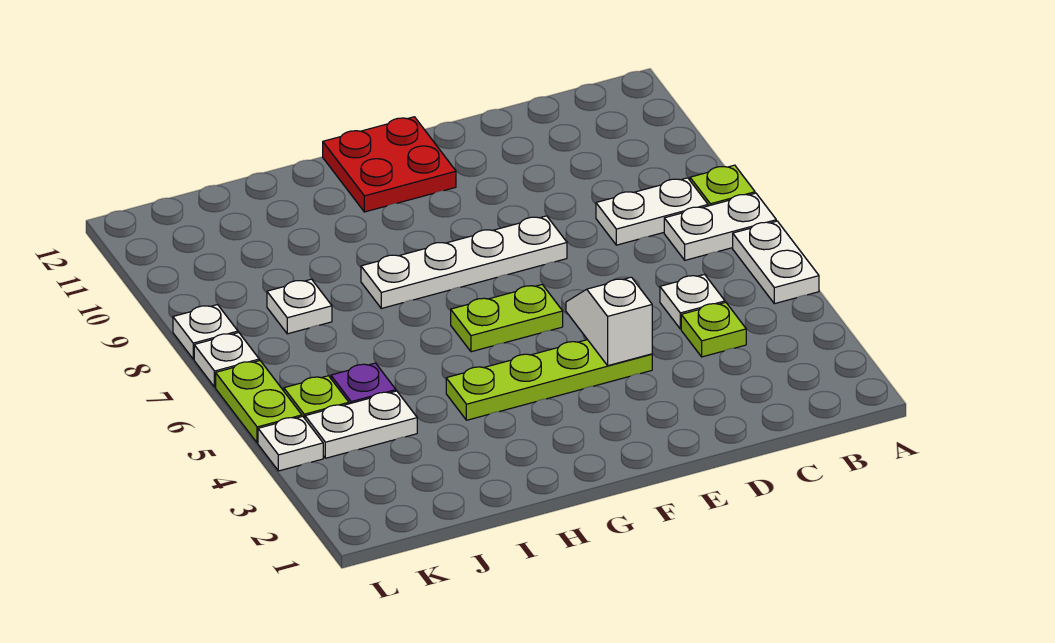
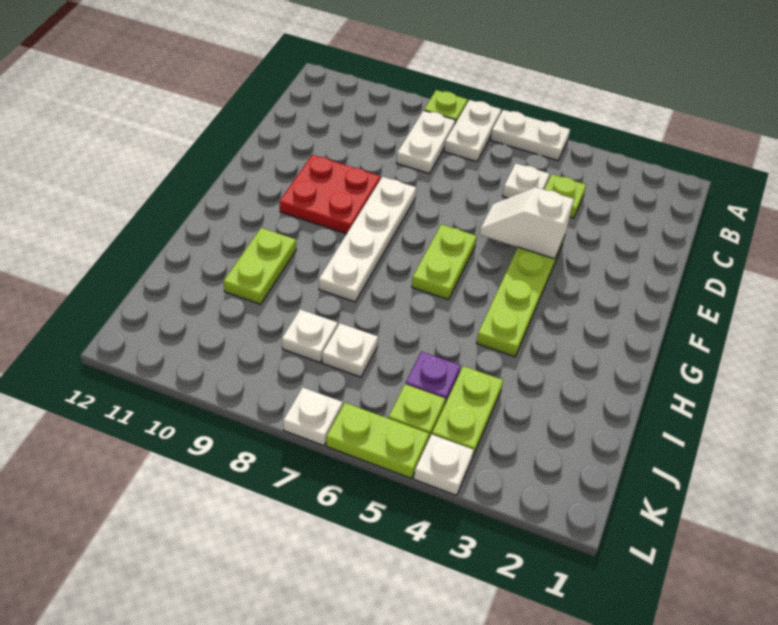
red plate F11:G12 level 1 -> red plate E9:F10 level 1
none -> lime plate H10:I10 level 1
white plate J4:K4 level 1 -> lime plate J4:K4 level 1
white plate L8 level 1 -> white plate J7 level 1

